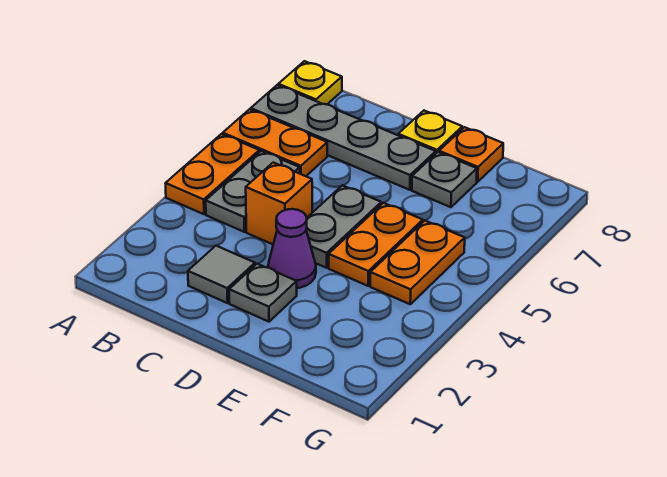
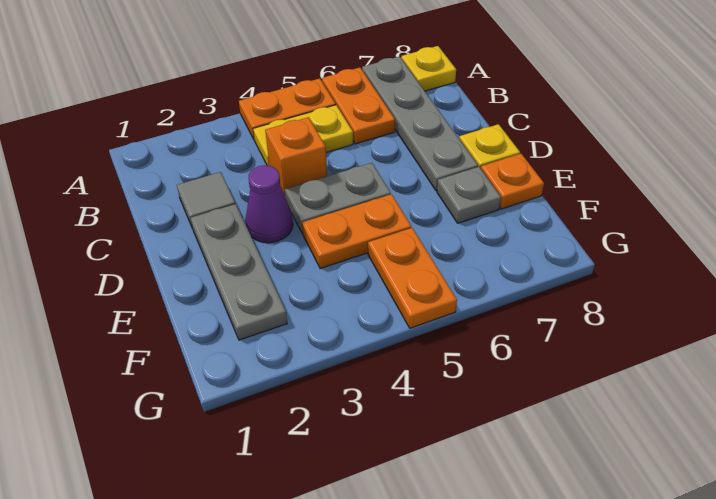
grey plate B4:B5 level 1 -> yellow plate B4:B5 level 1
grey plate D2 level 1 -> grey plate D2:F2 level 1
orange plate F4:F5 level 1 -> orange plate F5:G5 level 1

